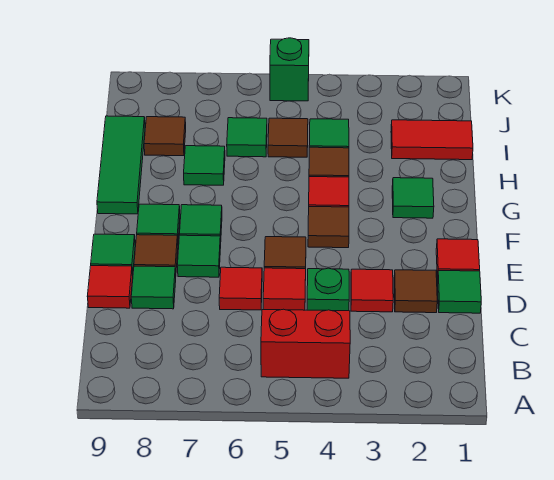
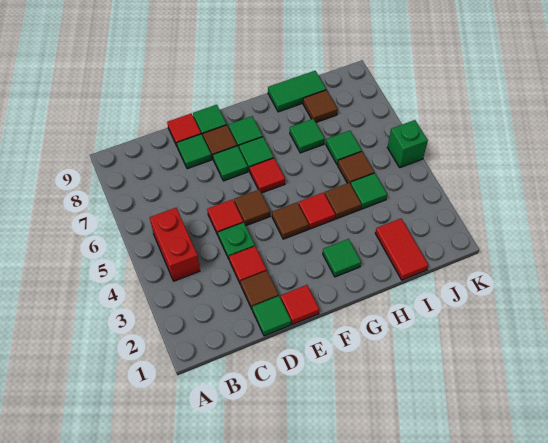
red tile D6 level 1 -> red tile F6 level 1
green tile G9:I9 level 1 -> green tile H9:I9 level 1

